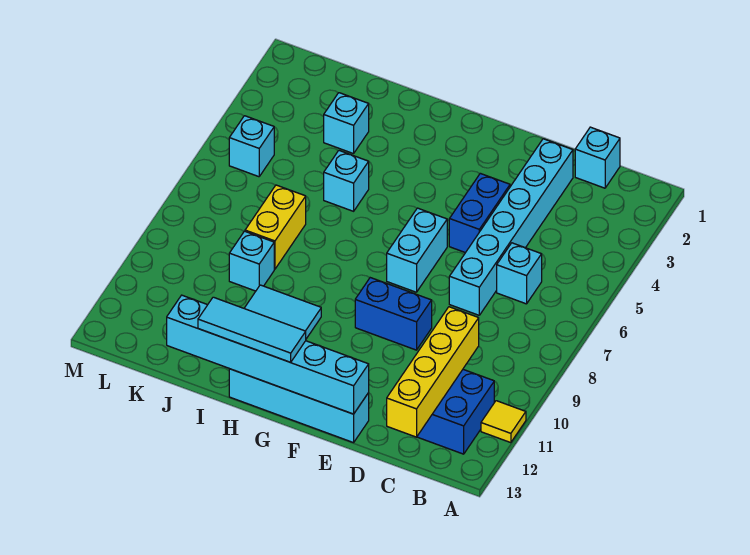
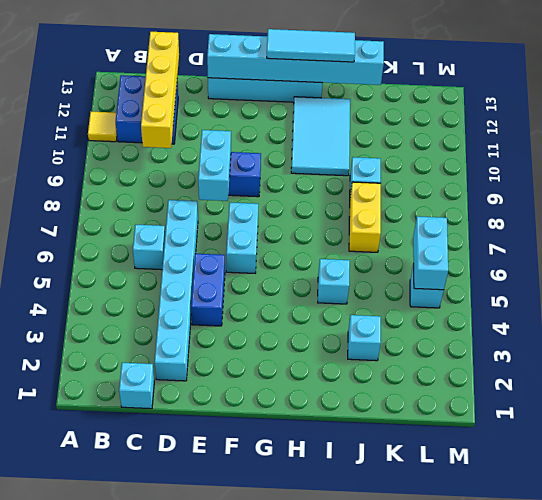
none -> cyan brick E8:E9 level 2
none -> cyan brick L5:L6 level 2

